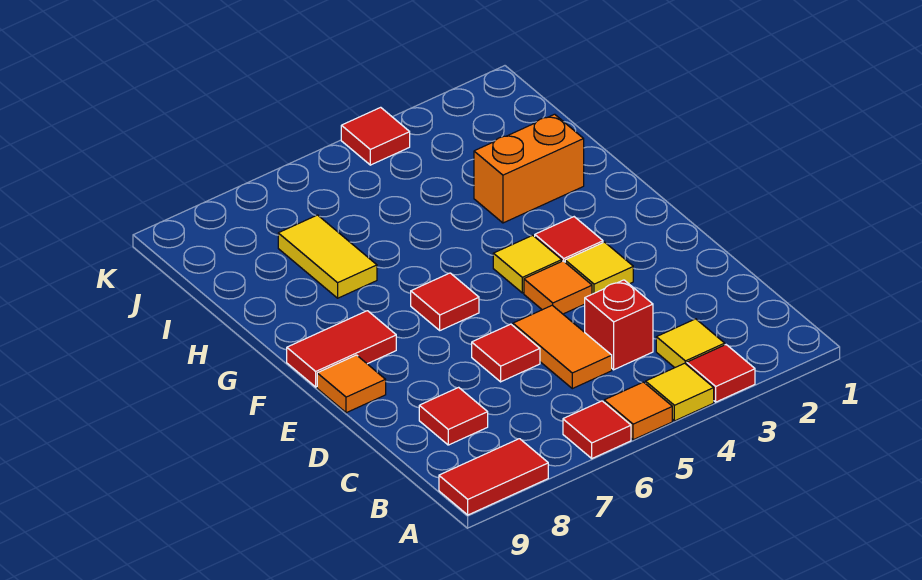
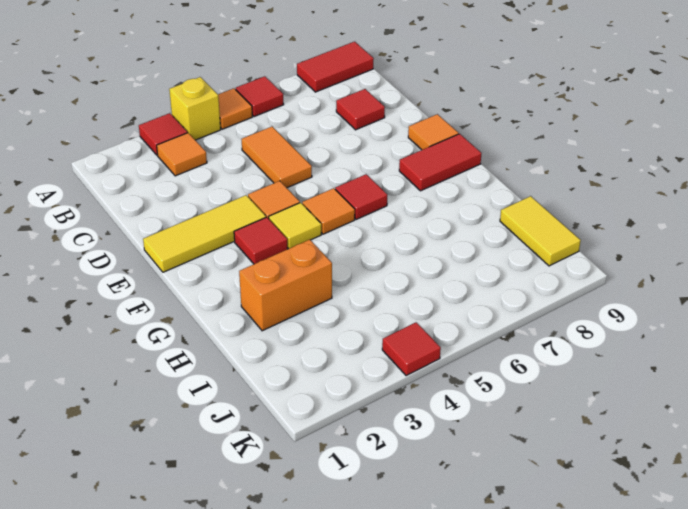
yellow tile A4 level 1 -> yellow brick A4 level 1
yellow tile B3 level 1 -> orange tile B3 level 1
red brick C4 level 1 -> none
red tile D6 level 1 -> none
yellow tile E3 level 1 -> yellow tile E1:E3 level 1
none -> orange tile F5 level 1
yellow tile H7:I7 level 1 -> yellow tile I9:J9 level 1

